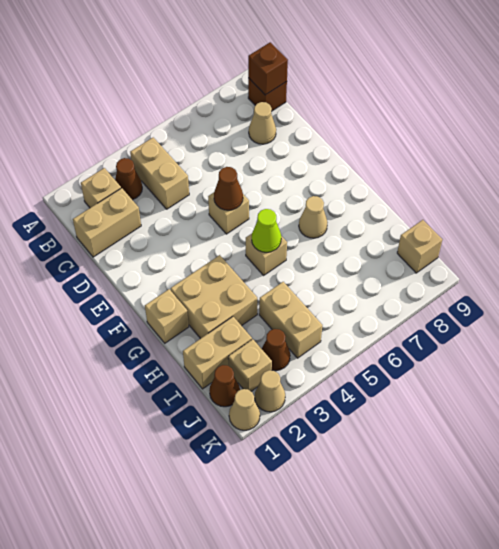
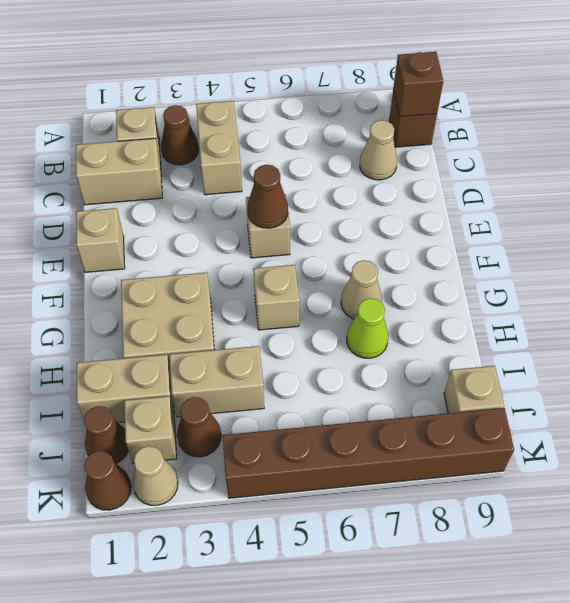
tan brick G1 level 1 -> tan brick E1 level 1
lime cone G5 level 2 -> lime cone H7 level 1
tan brick I4:J4 level 1 -> tan brick I3:I4 level 1
tan cone K1 level 1 -> brown cone K1 level 1
none -> brown brick K4:K9 level 1

